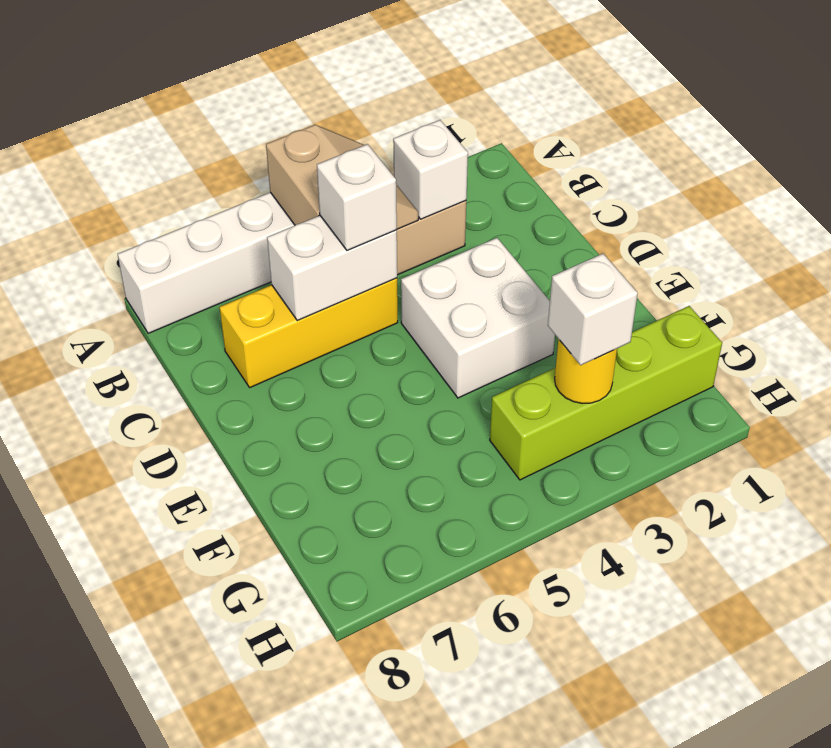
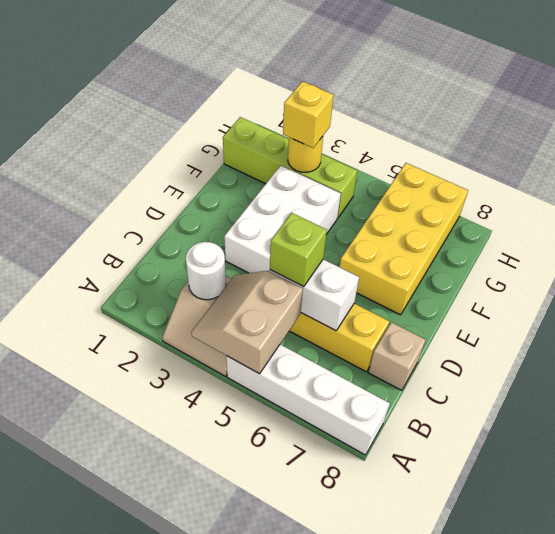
white brick B3 level 2 -> white round brick B3 level 2
white brick C5 level 3 -> lime brick C5 level 3
none -> tan brick C8 level 1
white brick D3:E4 level 1 -> white brick D3:F4 level 1
none -> yellow brick E6:H7 level 1
white brick G3 level 3 -> yellow brick G3 level 3

